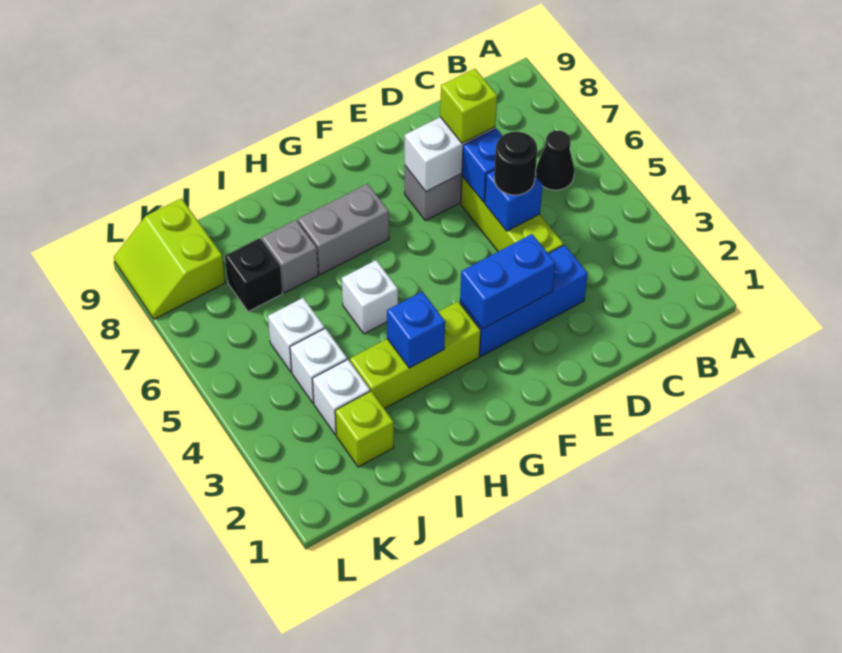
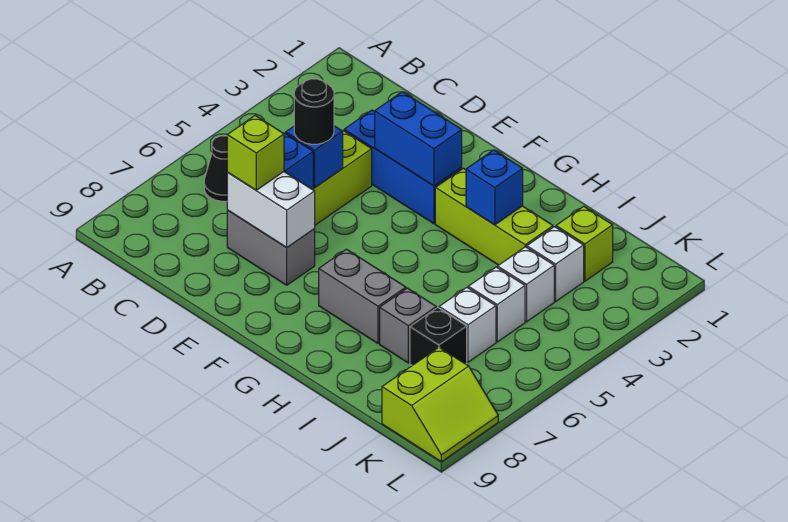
white brick H5 level 1 -> white brick J6 level 1

